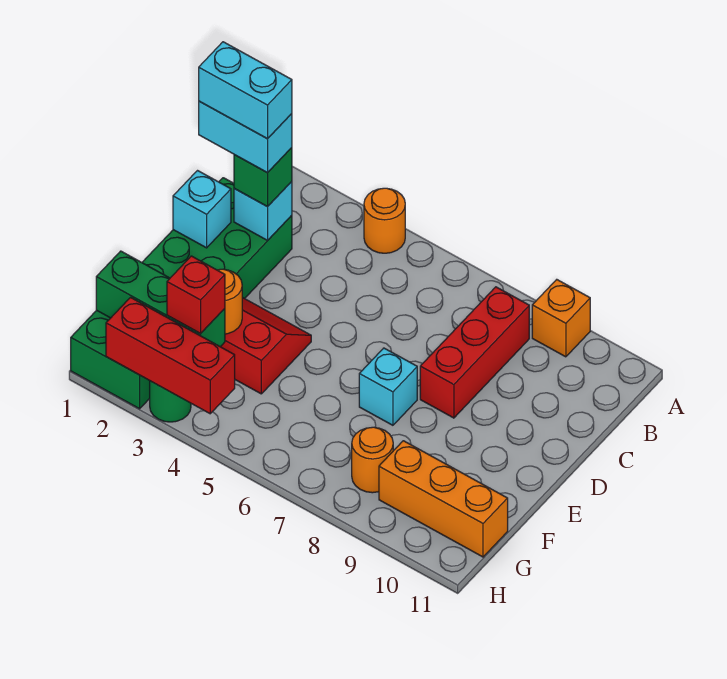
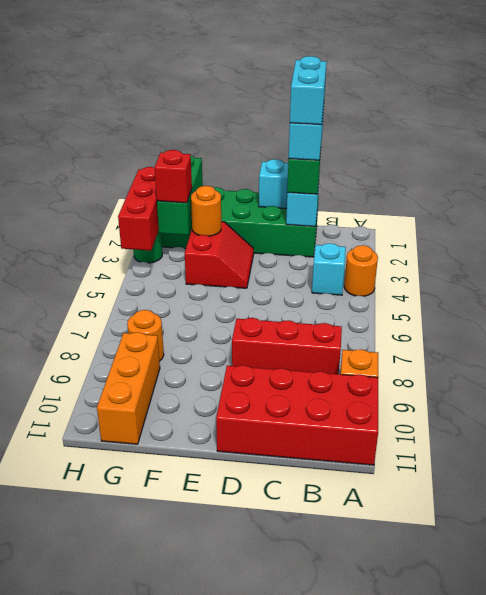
none -> red brick A10:D11 level 1
cyan brick E7 level 1 -> cyan brick B4 level 1

